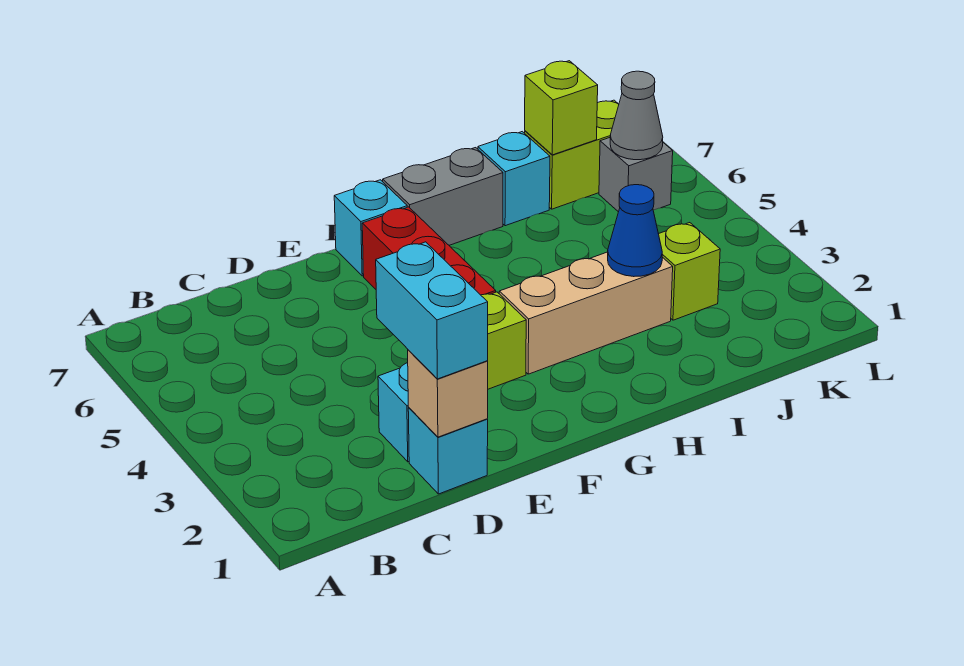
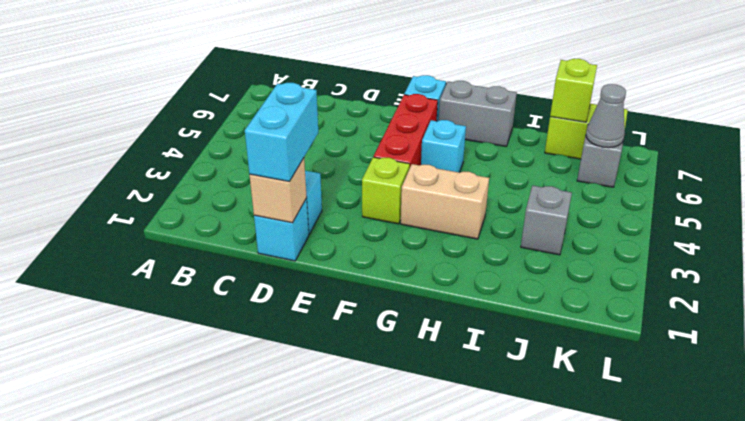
tan brick G3:I3 level 1 -> tan brick G3:H3 level 1
blue cone I3 level 2 -> none
cyan brick I7 level 1 -> cyan brick G5 level 1
lime brick J3 level 1 -> grey brick J3 level 1

